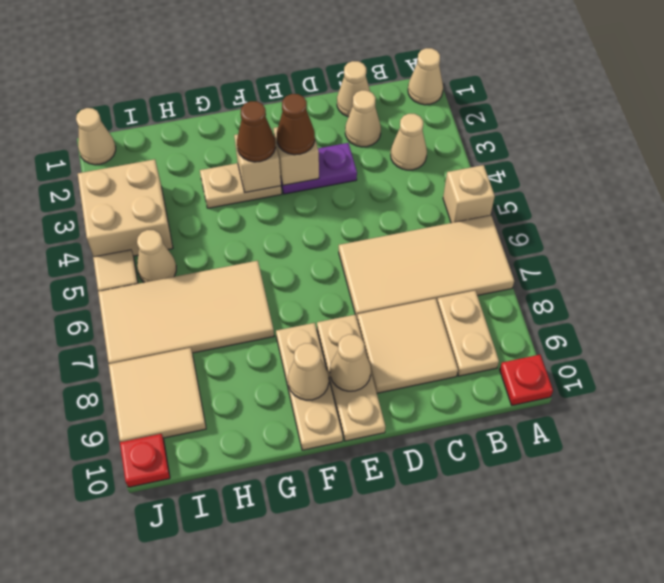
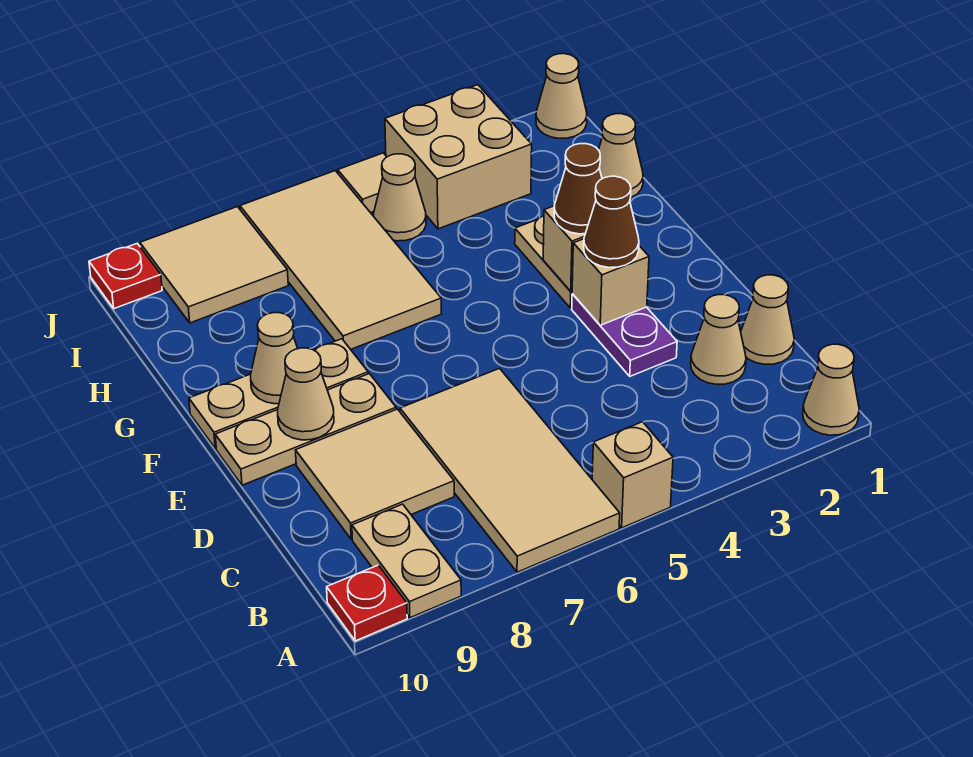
tan cone B3 level 1 -> tan cone H1 level 1
tan plate B8:B9 level 1 -> tan plate A9:B9 level 1

